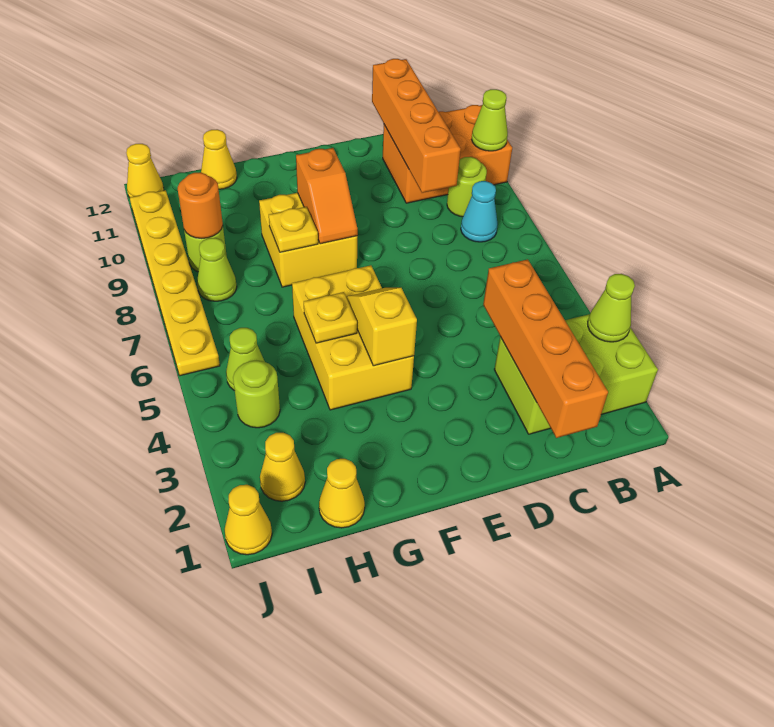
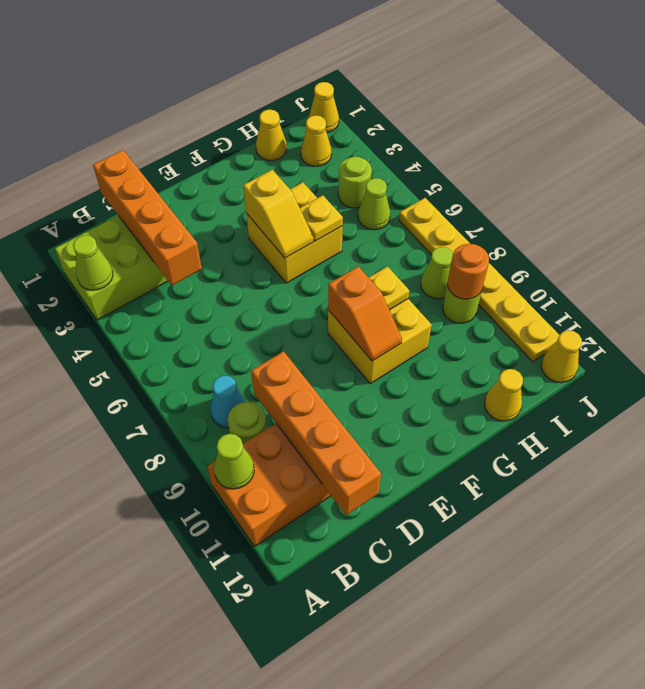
yellow brick F4:G6 level 1 -> yellow brick F4:G5 level 1
orange slope F8:F9 level 2 top 9 -> orange slope F8:F9 level 2 top 8

